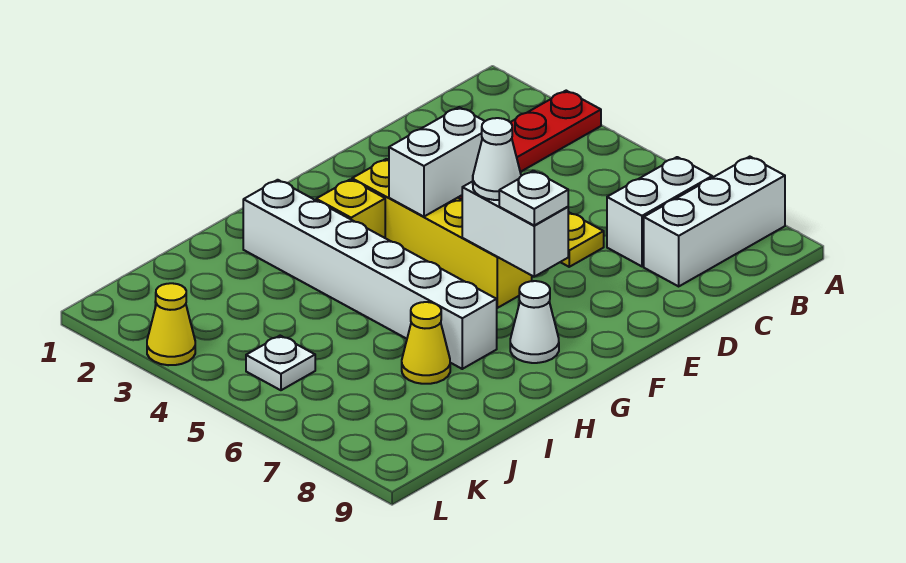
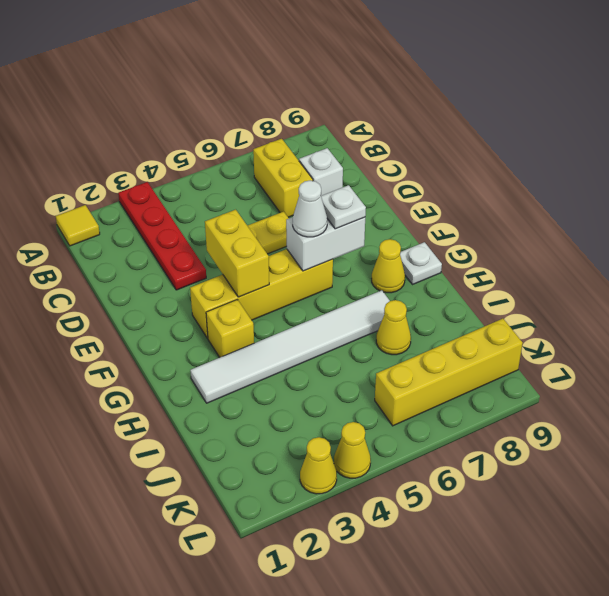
none -> yellow tile A1 level 1
white brick A8:C8 level 1 -> white brick C8 level 1
white brick B7:C7 level 1 -> yellow brick B7:C7 level 1
white brick E4:F4 level 2 -> yellow brick E4:F4 level 2
white cone G8 level 1 -> yellow cone G8 level 1
white brick H2:H7 level 1 -> white tile H2:H7 level 1
white plate K5 level 1 -> white plate G9 level 1
none -> yellow brick K6:K9 level 1
none -> yellow cone L4 level 1

